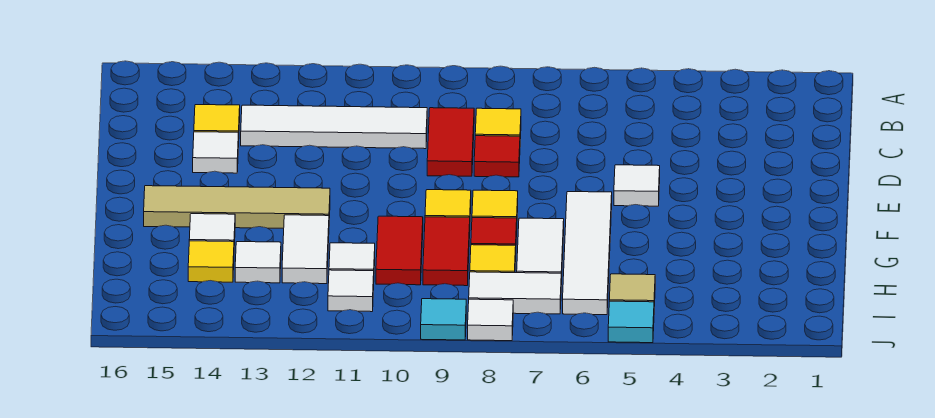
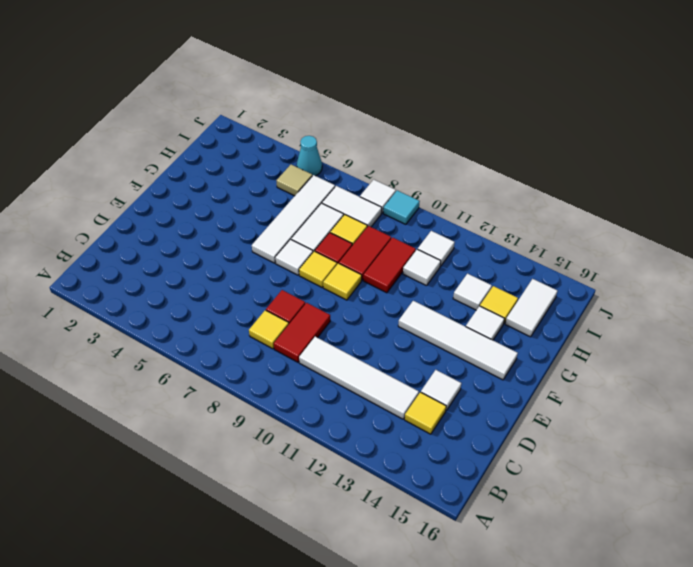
white tile E5 level 1 -> white tile F7 level 1
tan tile F12:F15 level 1 -> white tile F12:F15 level 1
white tile G12:H12 level 1 -> white tile H15:I15 level 1
cyan tile J5 level 1 -> cyan cone J5 level 1

